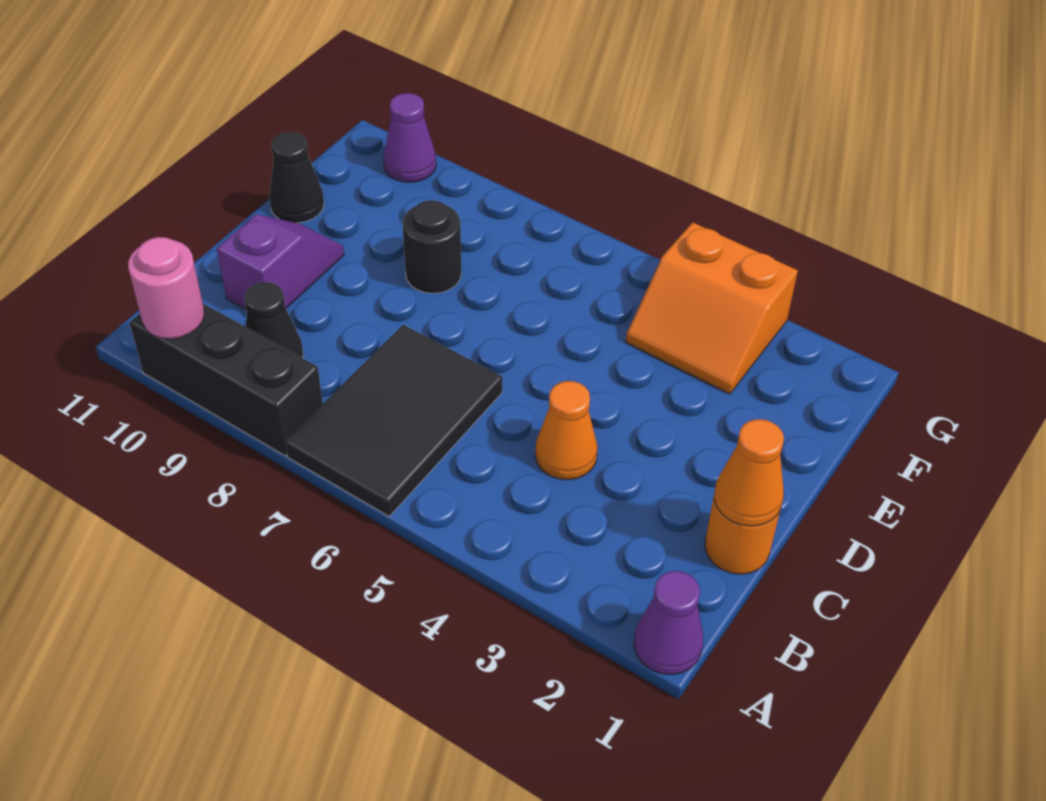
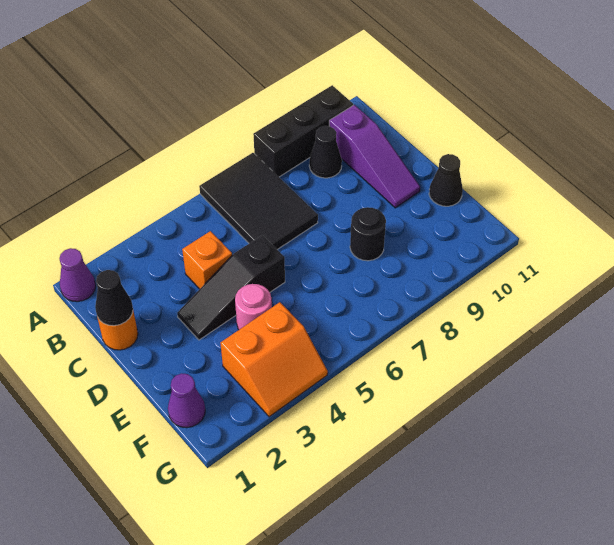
pink round brick A10 level 2 -> pink round brick E4 level 1
orange cone C1 level 2 -> black cone C1 level 2
orange cone C4 level 1 -> orange brick C4 level 1
purple slope C10:D10 level 1 top C -> purple slope B10:D10 level 1 top B
none -> black slope D3:D5 level 1 top 5
orange slope F3:G4 level 1 top G -> orange slope F3:G4 level 1 top F
purple cone G10 level 1 -> purple cone F1 level 1

